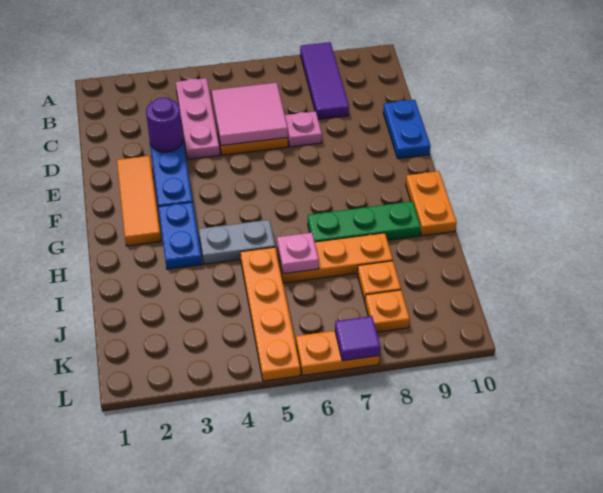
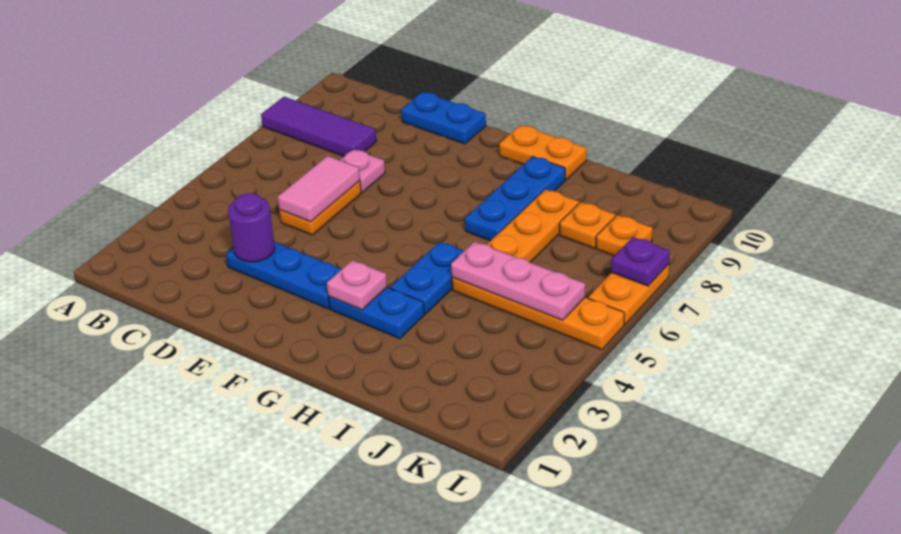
pink plate B4:D4 level 1 -> pink plate I5:K5 level 2
pink tile C5:D6 level 2 -> pink tile D5:D6 level 2
orange tile E2:G2 level 1 -> none
grey plate H4:H5 level 1 -> blue plate H4:H5 level 1
green plate H7:H9 level 1 -> blue plate H7:H9 level 1
pink plate I6 level 2 -> pink plate G3 level 2
purple tile L7 level 2 -> purple plate L7 level 2

